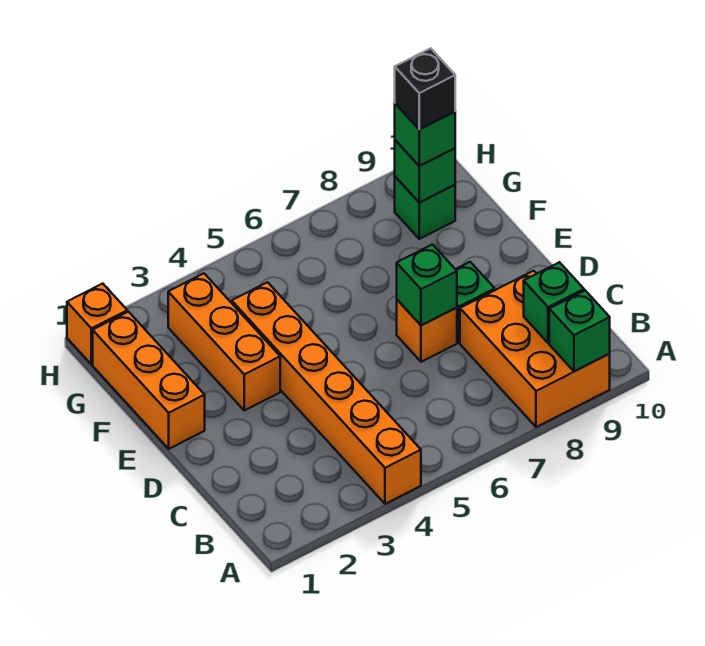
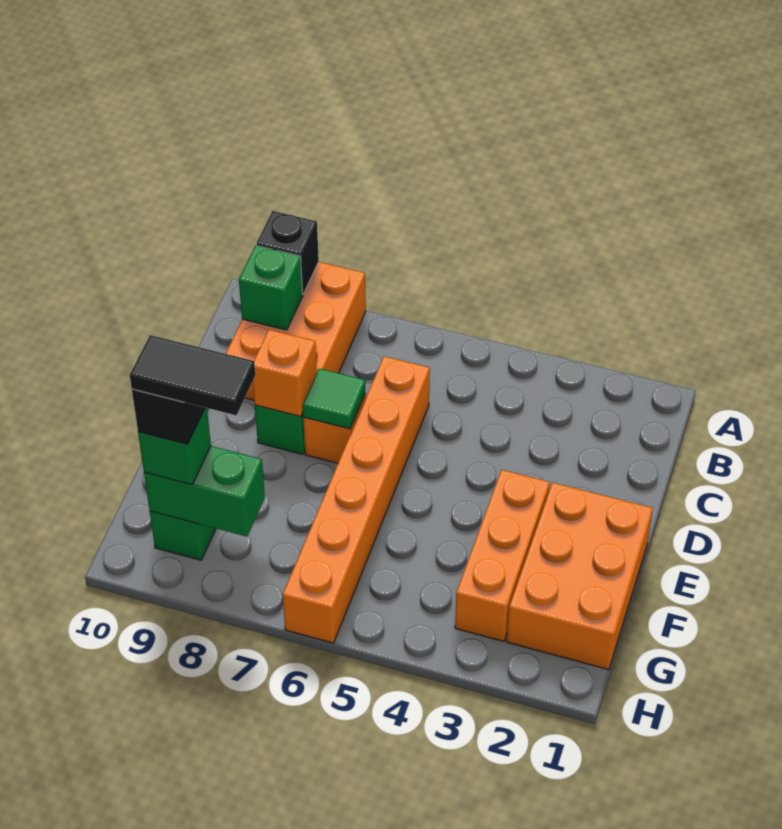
orange brick A4:F4 level 1 -> orange brick C6:H6 level 1
green brick A9 level 2 -> black brick A9 level 2
green brick D7 level 2 -> green tile D7 level 2
orange brick E1:G1 level 1 -> orange brick E1:G2 level 1
none -> black tile G8:G9 level 5
green brick G9 level 2 -> green brick G8:G9 level 2
orange brick H1 level 1 -> orange brick D8 level 2

